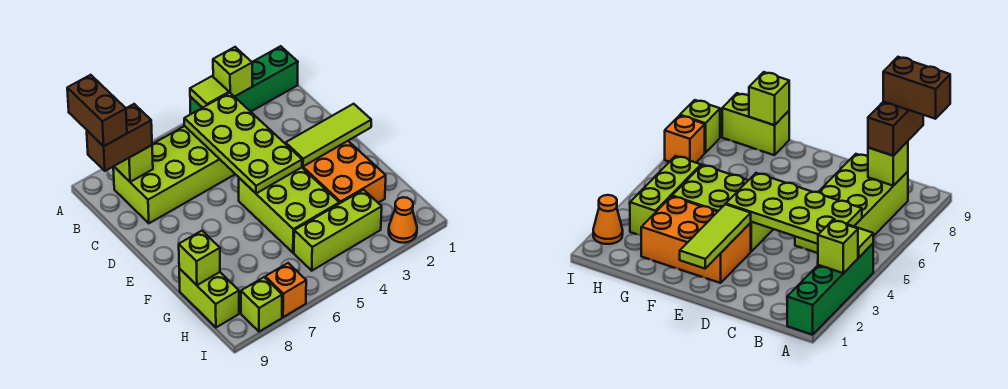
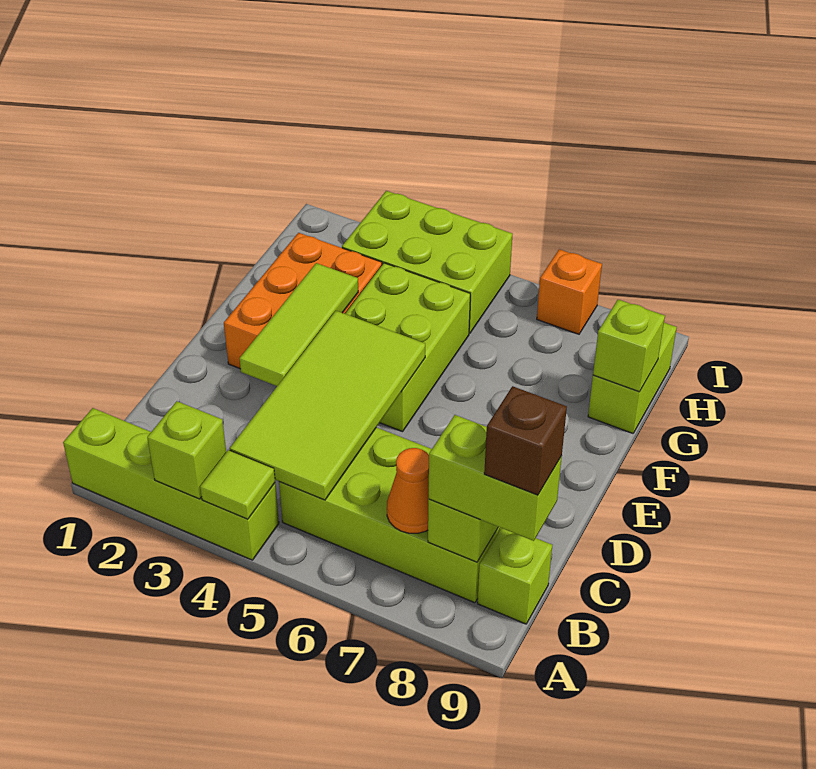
green brick A1:A4 level 1 -> lime brick A1:A4 level 1
brown brick A9:B9 level 4 -> brown brick B9 level 4
lime plate B4:E5 level 2 -> lime tile B4:E5 level 2
brown brick B8:B9 level 3 -> lime brick B8:B9 level 3
lime tile E1:E3 level 2 -> lime tile D3:F3 level 2
lime brick H3:H5 level 1 -> lime brick H3:I5 level 1
orange cone I2 level 1 -> orange cone B7 level 2
lime brick I8 level 1 -> lime brick B9 level 1

